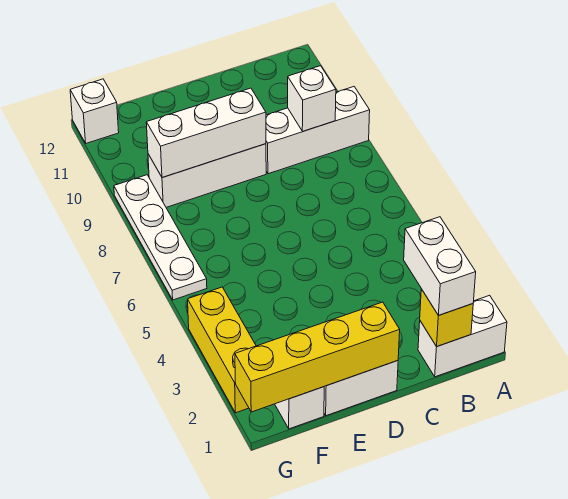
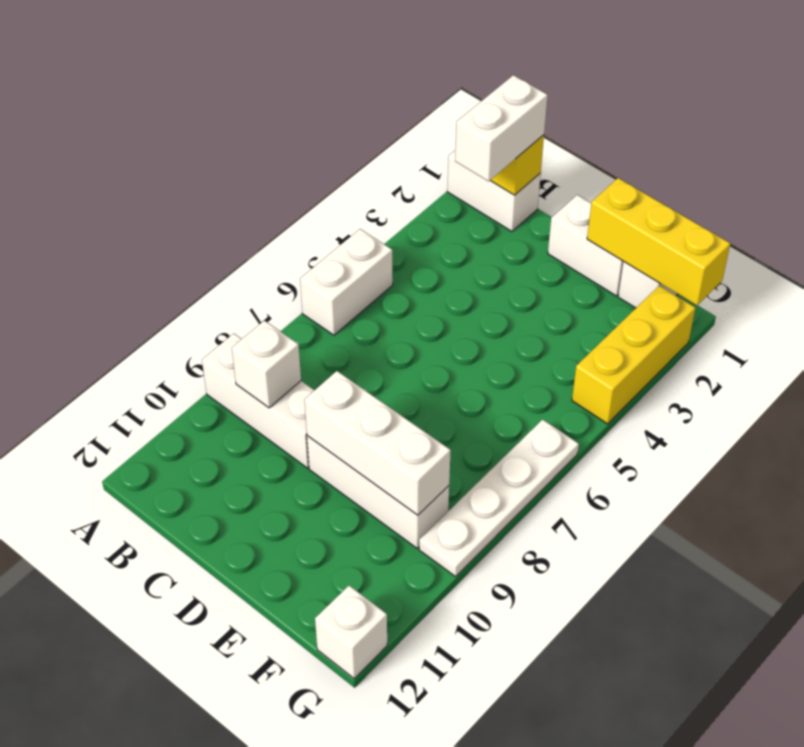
none -> white brick A5:A6 level 1
yellow brick D1:G1 level 2 -> yellow brick E1:G1 level 2

